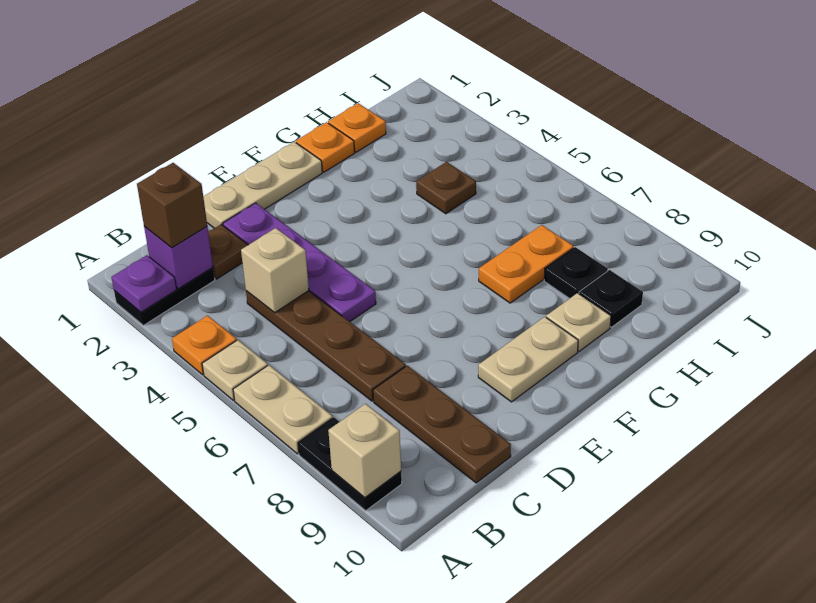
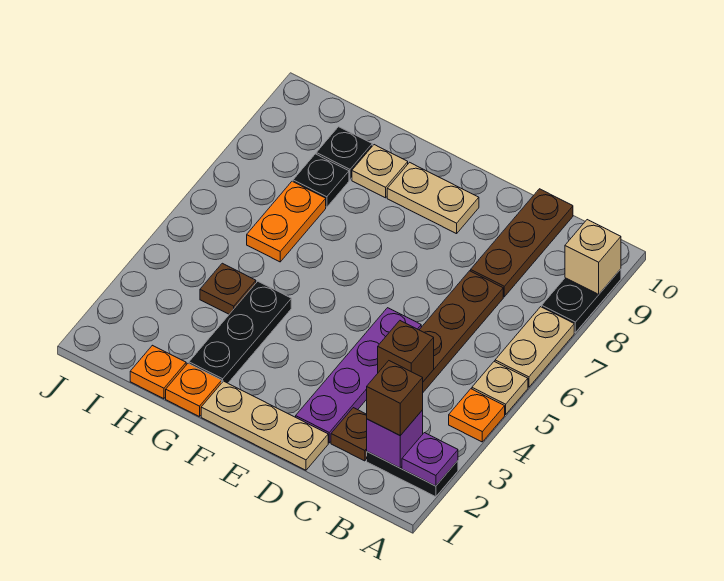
tan brick C4 level 2 -> brown brick C4 level 2
none -> black plate G2:G4 level 1
orange plate G7:H7 level 1 -> orange plate H6:H7 level 1

